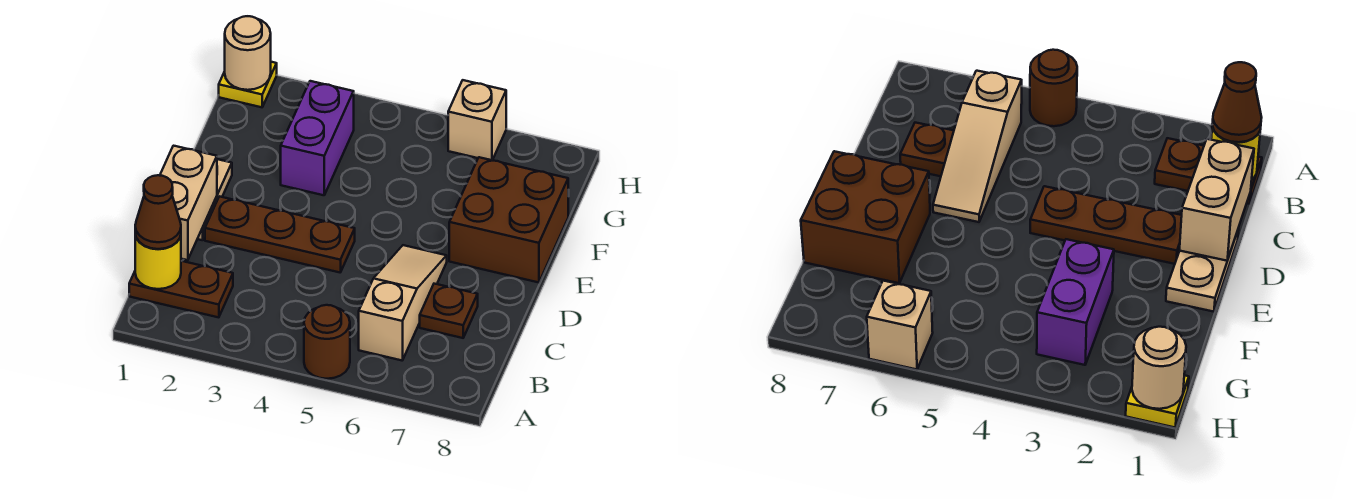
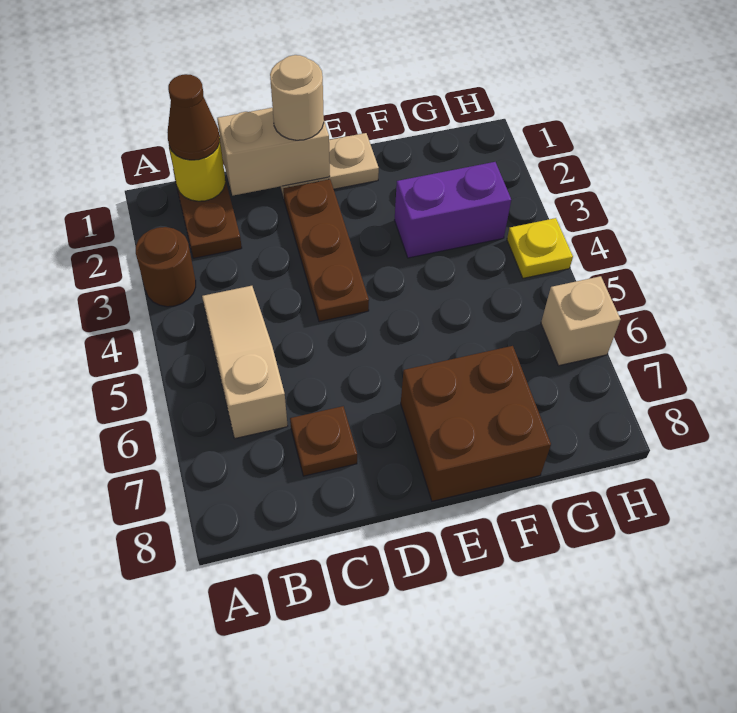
brown round brick A5 level 1 -> brown round brick A3 level 1
tan slope B6:D6 level 1 top B -> tan slope B4:B6 level 1 top 6
yellow plate H1 level 1 -> yellow plate H4 level 1
tan round brick H1 level 2 -> tan round brick D1 level 3

